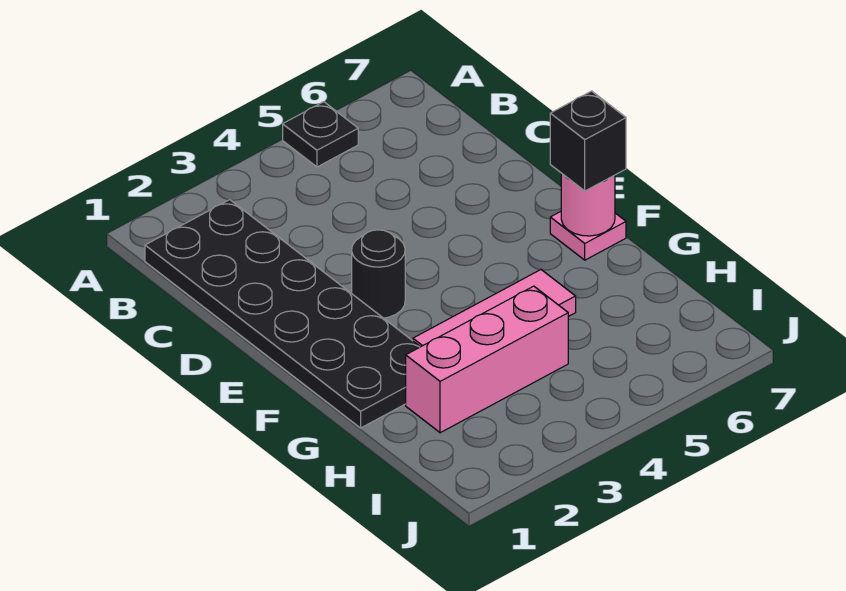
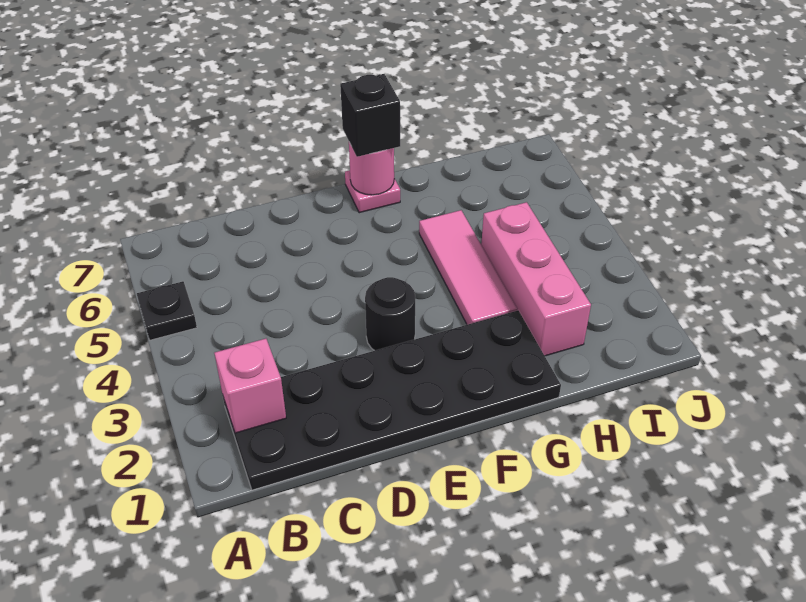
none -> pink brick B2 level 2

